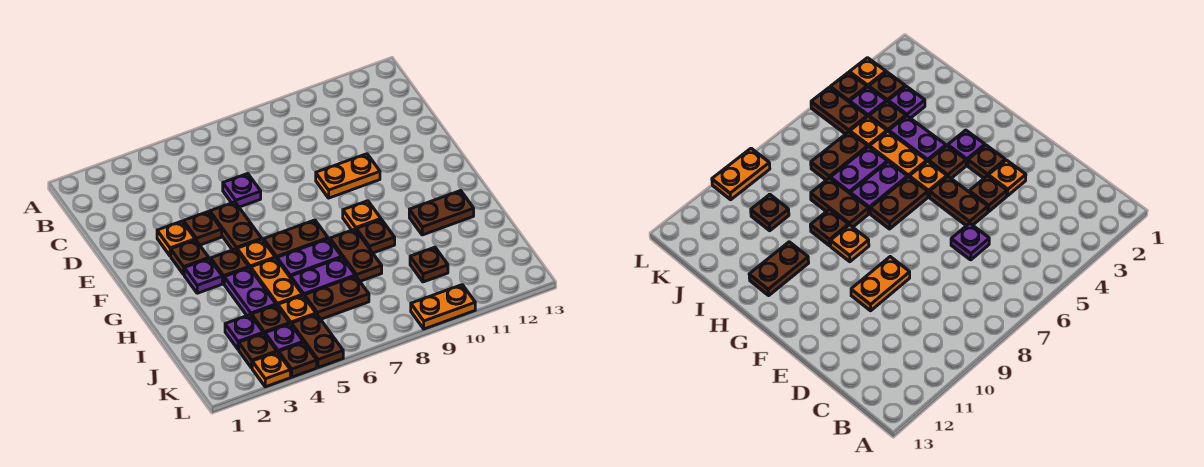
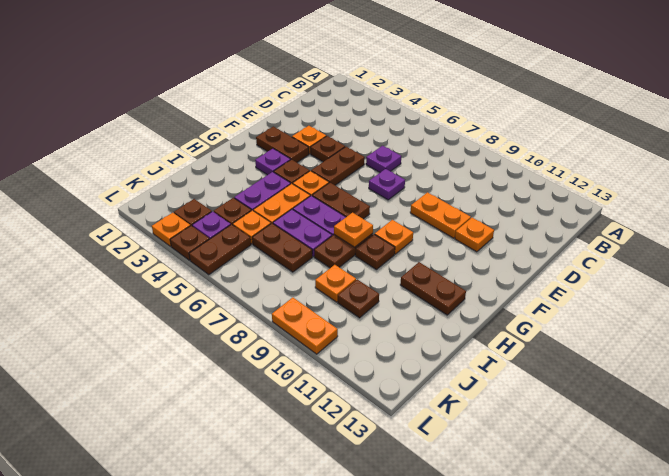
none -> orange plate E11 level 1
brown plate F3 level 1 -> brown plate F2:F3 level 1
none -> orange plate H8 level 2
purple plate J3 level 1 -> purple plate E7 level 1
none -> orange plate J9 level 1

